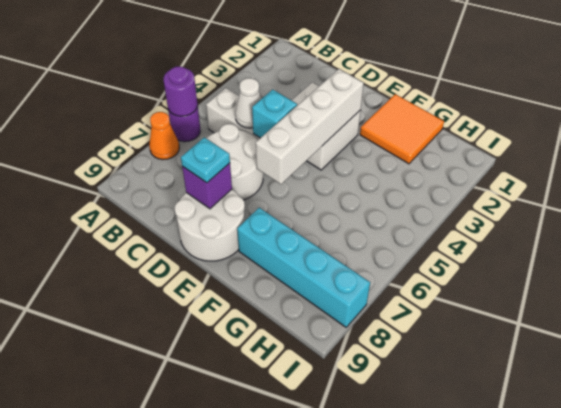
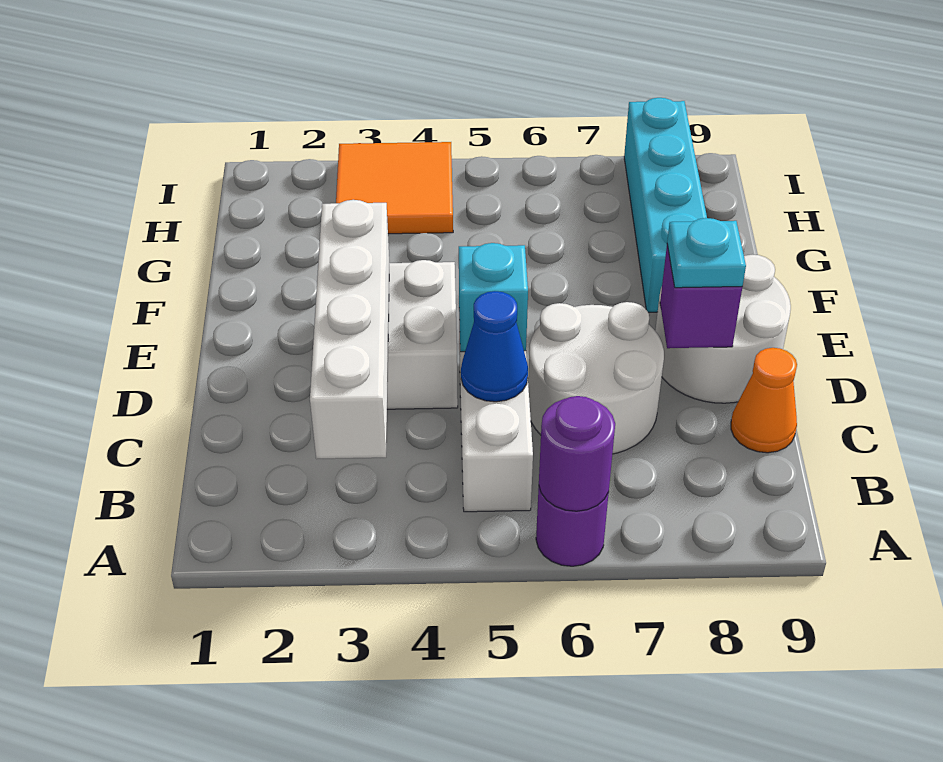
orange cone A7 level 1 -> orange cone C9 level 1
white cone C5 level 2 -> blue cone C5 level 2
white brick E3:E6 level 2 -> white brick B3:E3 level 2
orange tile F1:G2 level 1 -> orange tile H3:I4 level 1

